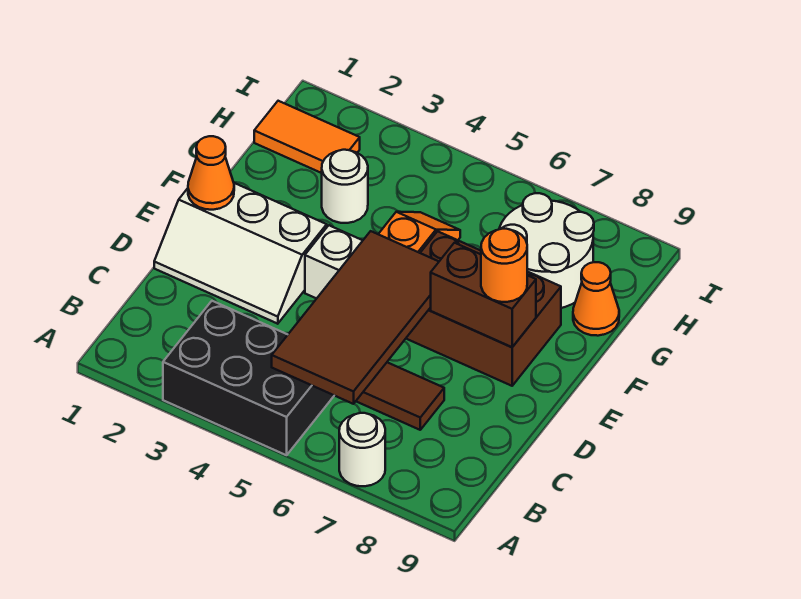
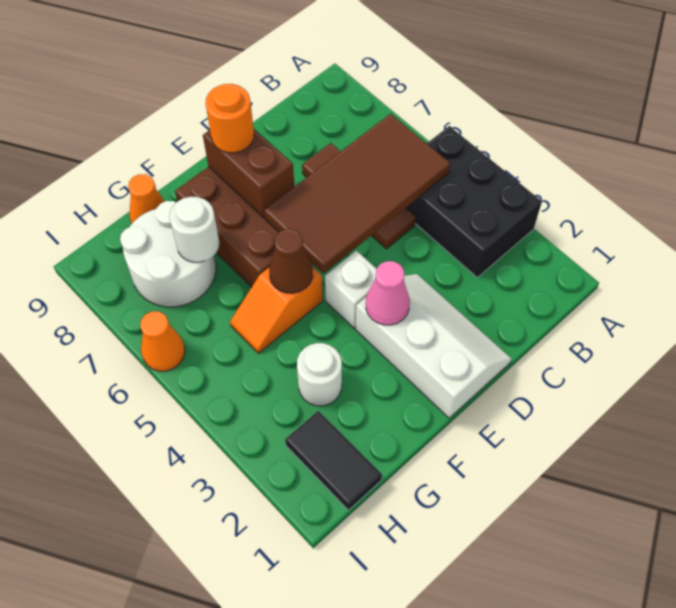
white round brick A7 level 1 -> white round brick G7 level 2
orange cone E1 level 2 -> orange cone I6 level 1
none -> pink cone E3 level 2
none -> brown cone F5 level 2
orange tile H1:H2 level 1 -> black tile H1:H2 level 1

